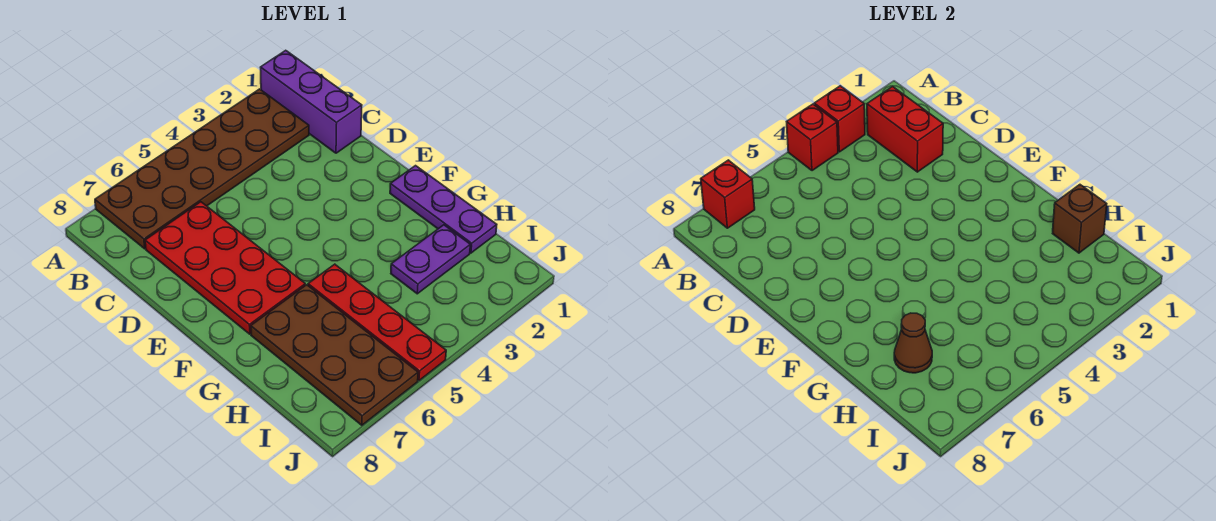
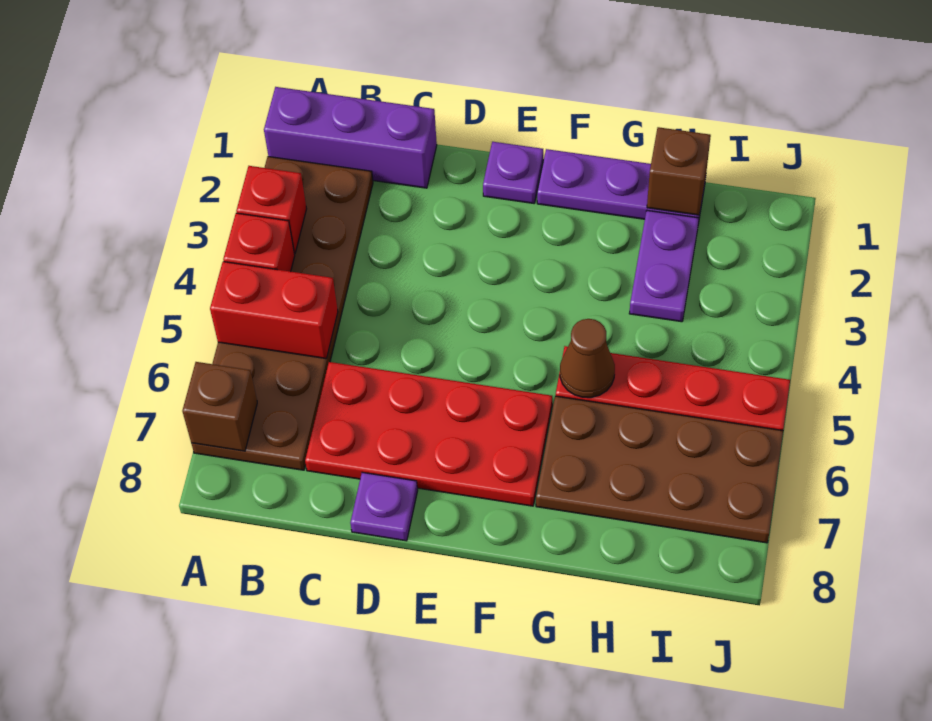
red brick A7 level 2 -> brown brick A7 level 2
red brick B2:C2 level 2 -> red brick A5:B5 level 2
none -> purple plate D8 level 1
none -> purple plate E1 level 1
brown cone H7 level 2 -> brown cone G5 level 2

